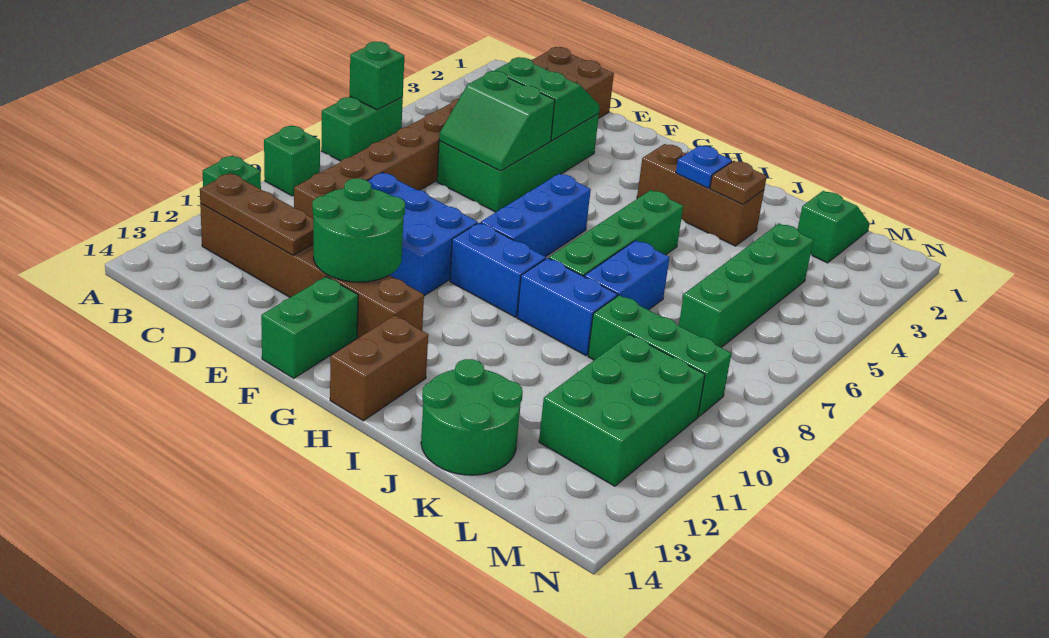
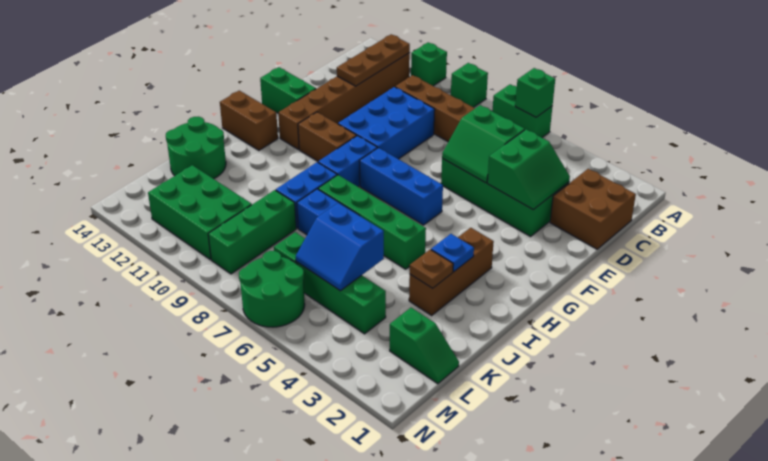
green slope D5:E6 level 2 top 5 -> green slope D5:E6 level 2 top D
green round brick E11:F12 level 2 -> green round brick M6:N7 level 1
none -> brown brick G10:G11 level 1
none -> blue slope K5:L6 level 2 top K

